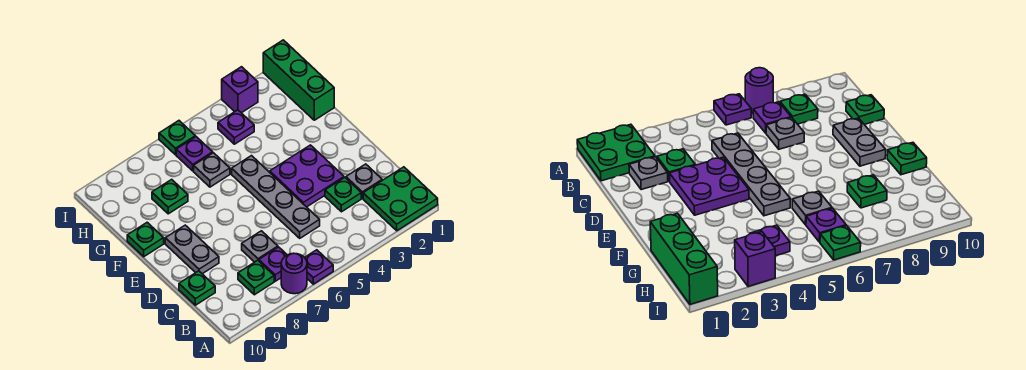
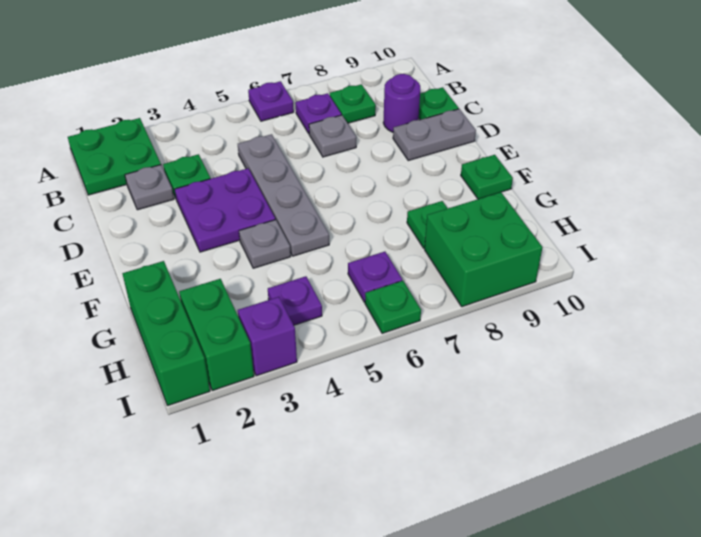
purple round brick A7 level 1 -> purple round brick C9 level 1
grey plate D9:E9 level 1 -> grey plate D9:D10 level 1
grey plate G6 level 1 -> grey plate F4 level 1
none -> green brick H2:I2 level 1
none -> green brick H8:I9 level 1

